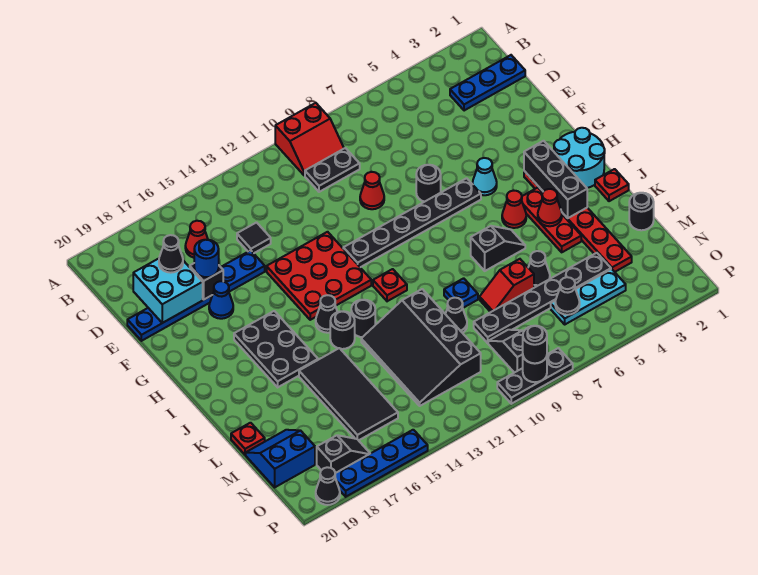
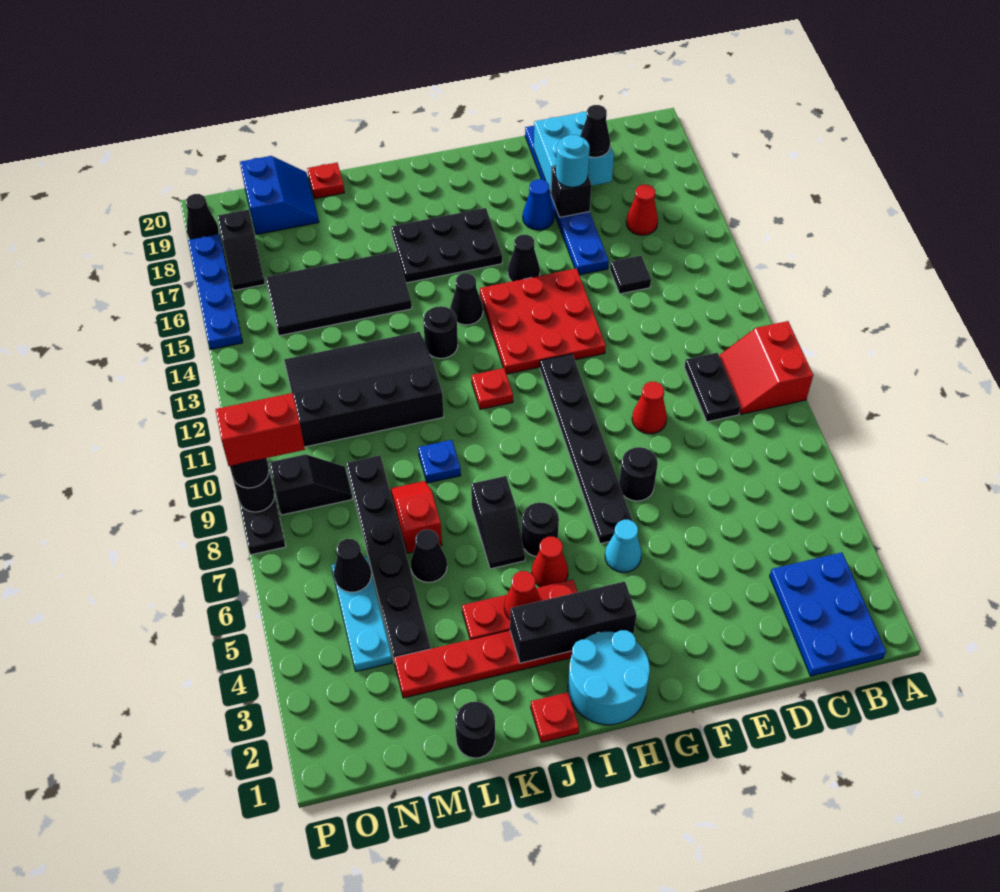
blue plate C1:C3 level 1 -> blue plate B1:C3 level 1
blue round brick E17 level 3 -> cyan round brick E17 level 3
black round brick J14 level 1 -> black round brick I6 level 1
black cone L10 level 1 -> black cone G15 level 1
none -> red brick O9:P9 level 4

